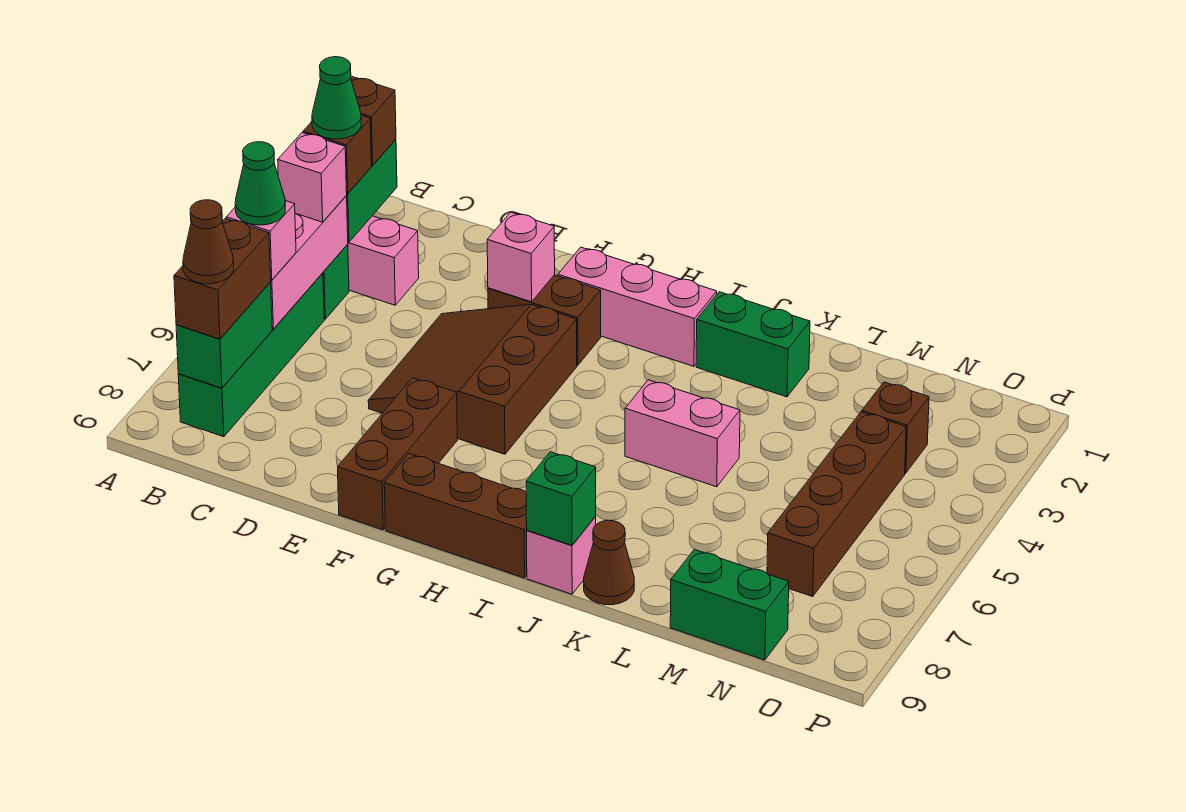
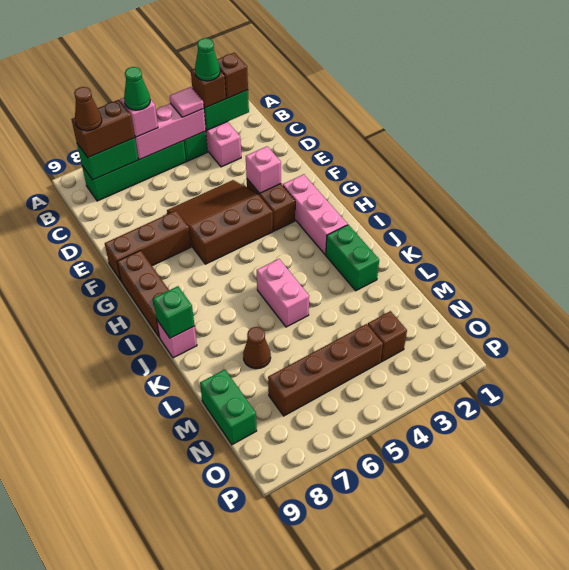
pink brick B4 level 3 -> pink tile B4 level 3
brown cone K9 level 1 -> brown cone L7 level 1

